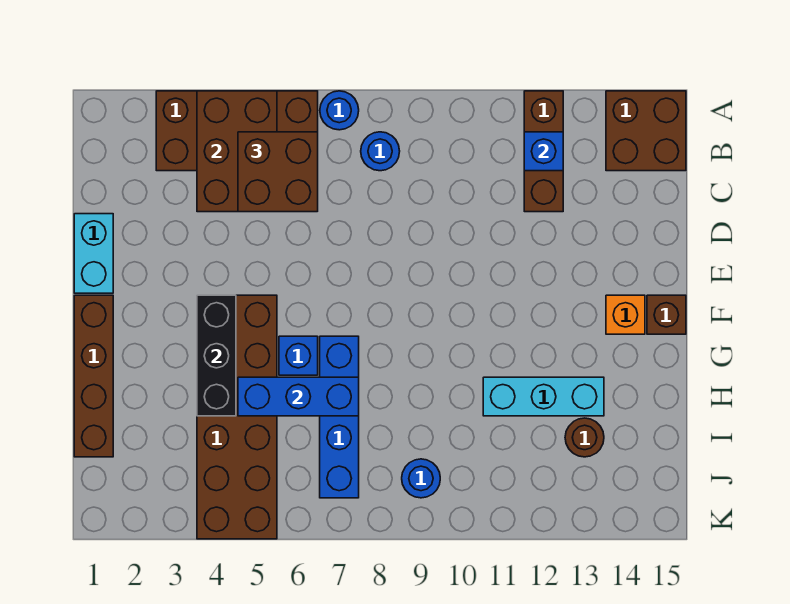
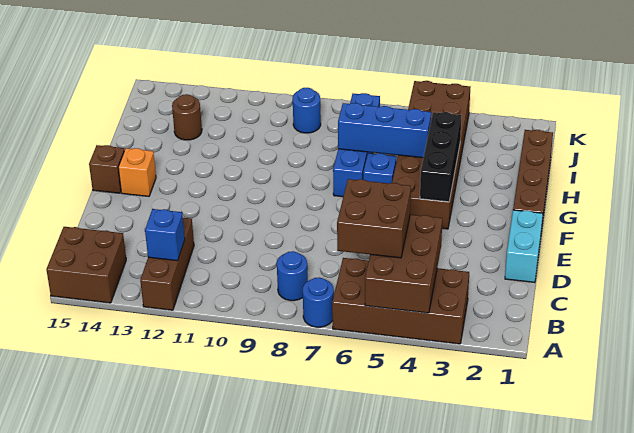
cyan brick H11:H13 level 1 -> none

